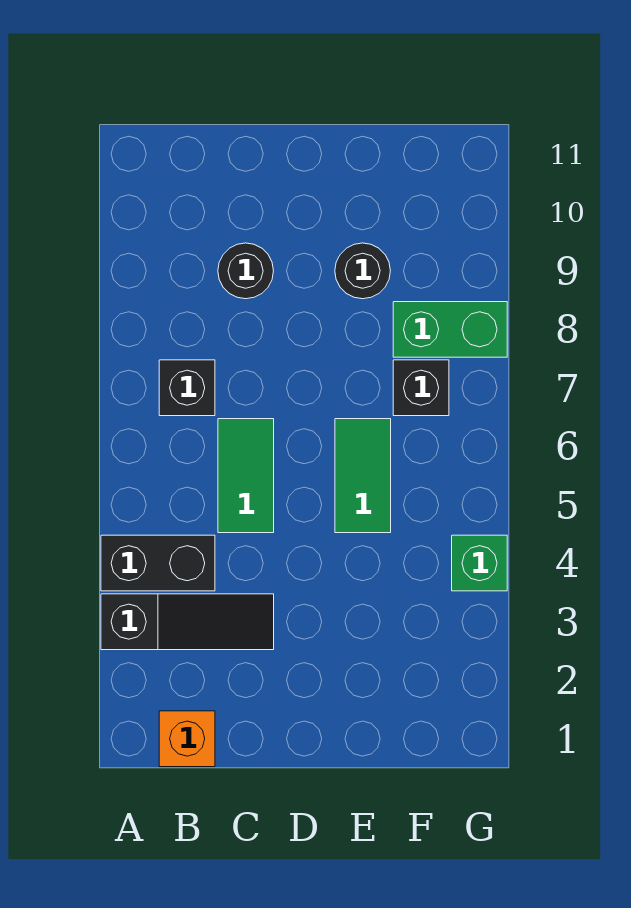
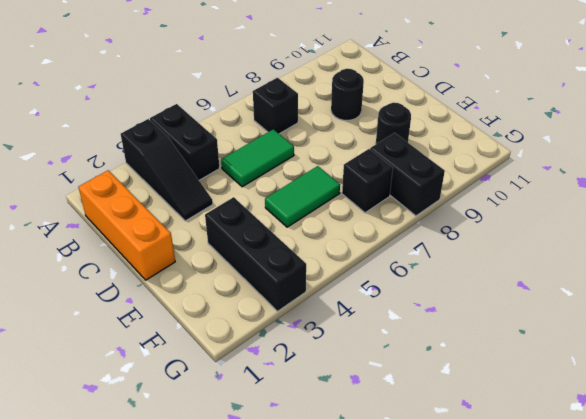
orange brick B1 level 1 -> orange brick B1:D1 level 1
none -> black brick E3:G3 level 1
green brick F8:G8 level 1 -> black brick F8:G8 level 1
green brick G4 level 1 -> none

